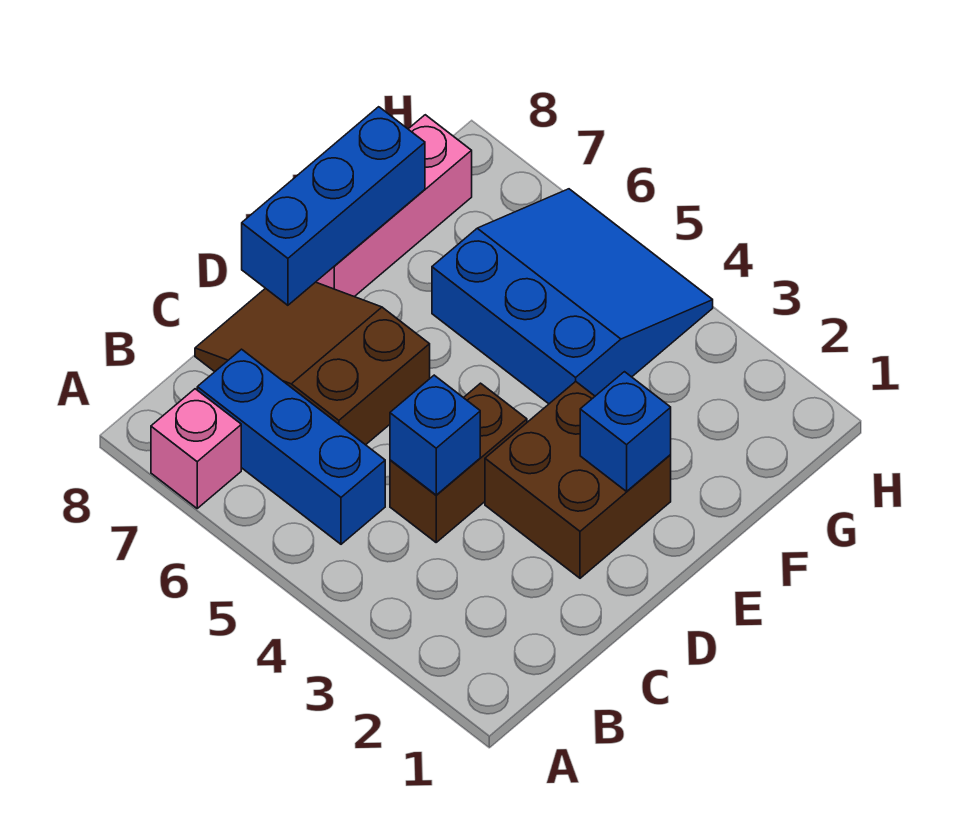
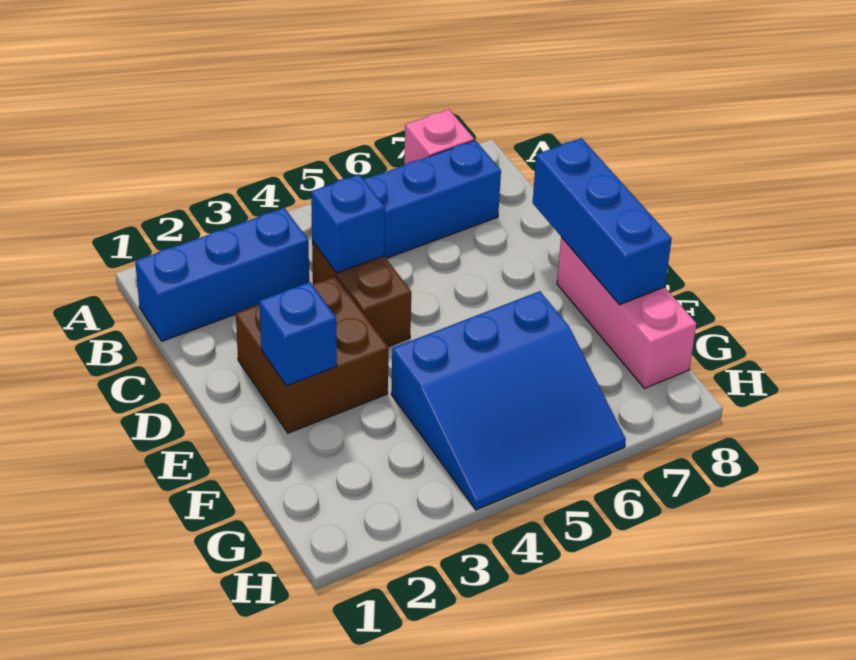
none -> blue brick B1:B3 level 1
brown slope C6:D8 level 1 top 6 -> none

